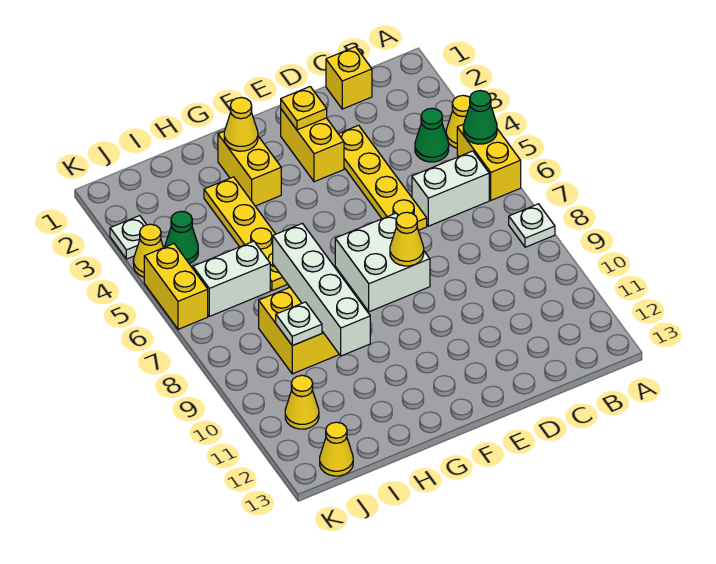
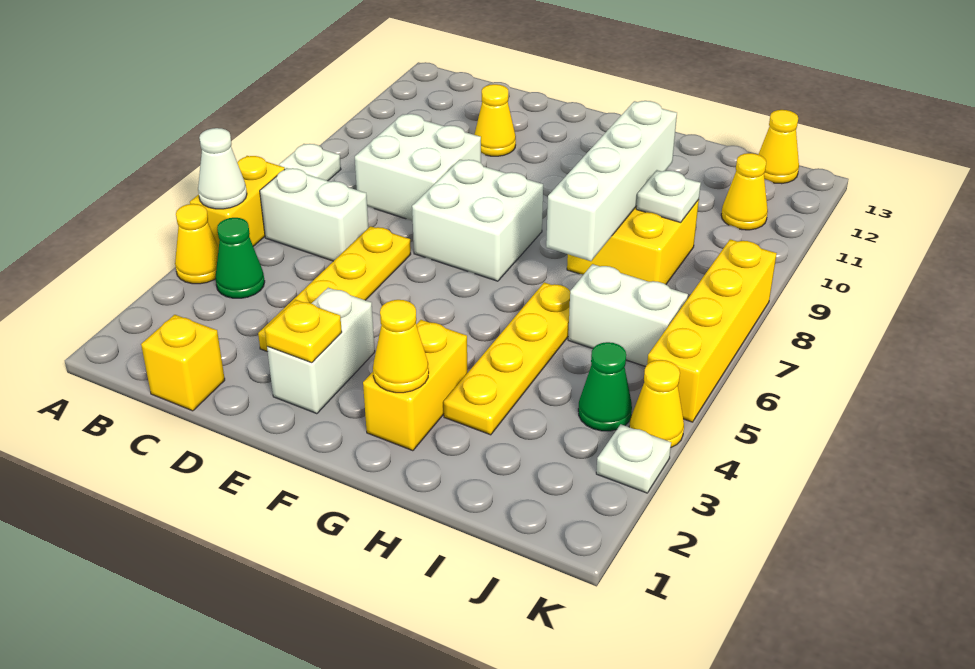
green cone A5 level 2 -> white cone A5 level 2
none -> white brick C8:D9 level 1
yellow brick E2:E3 level 1 -> white brick E2:E3 level 1
yellow cone E8 level 2 -> yellow cone D11 level 1
yellow brick K5:K6 level 1 -> yellow brick K5:K8 level 1

